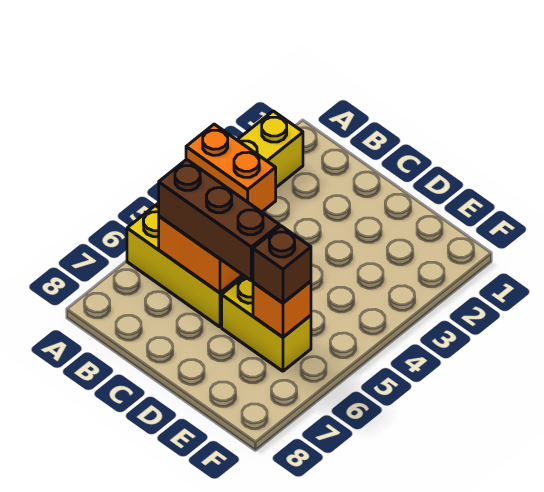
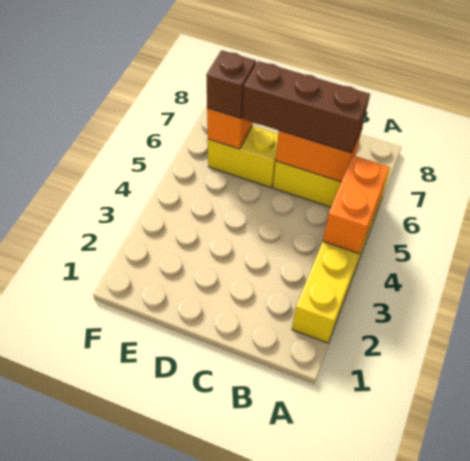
orange brick A4:B4 level 2 -> orange brick A4:A5 level 2

